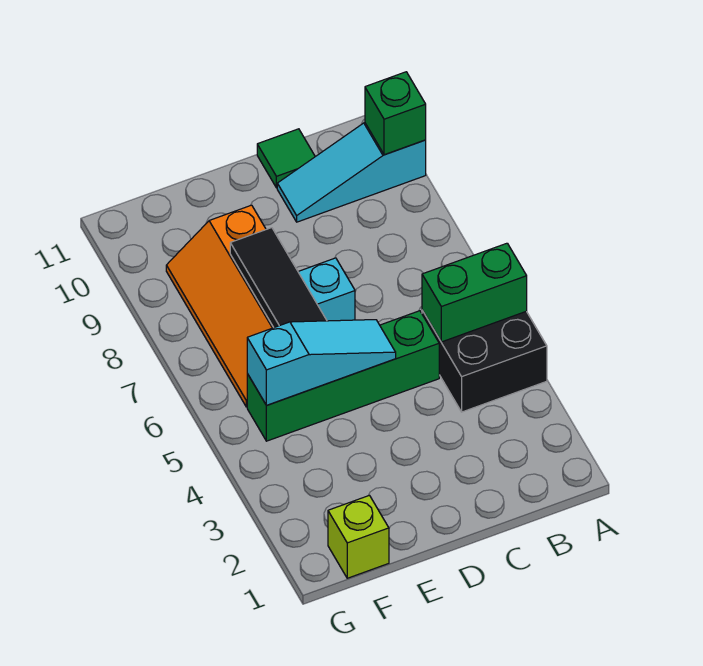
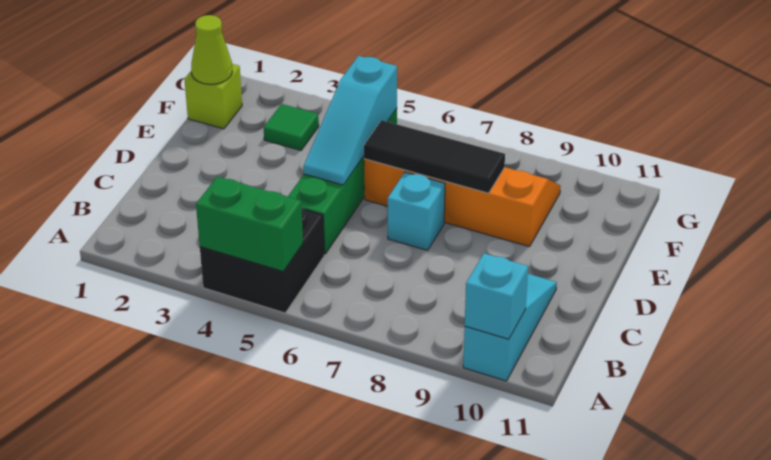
green brick A5:B5 level 2 -> green brick A4:A5 level 2
green brick A10 level 2 -> cyan brick A10 level 2
green tile C11 level 1 -> green tile F3 level 1
none -> lime cone F1 level 2

